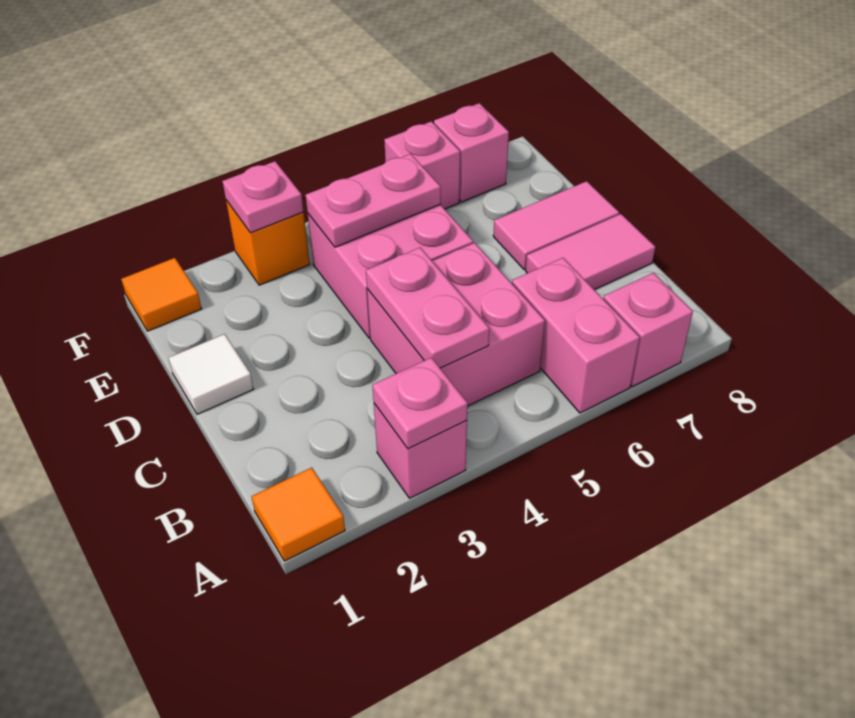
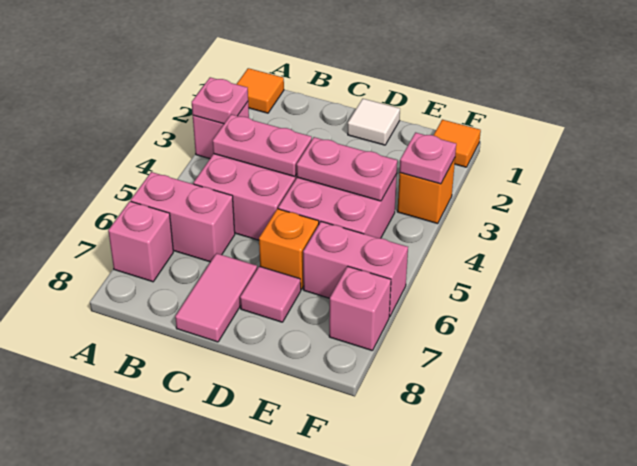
none -> orange brick D6 level 1
pink tile D7:D8 level 1 -> pink tile D7 level 1
pink plate E4:E5 level 2 -> pink plate D4:E4 level 2
pink brick F6 level 1 -> pink brick E6:F6 level 1

